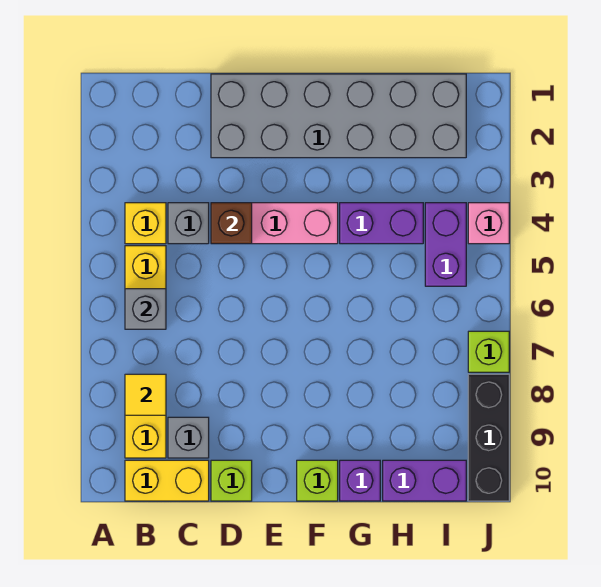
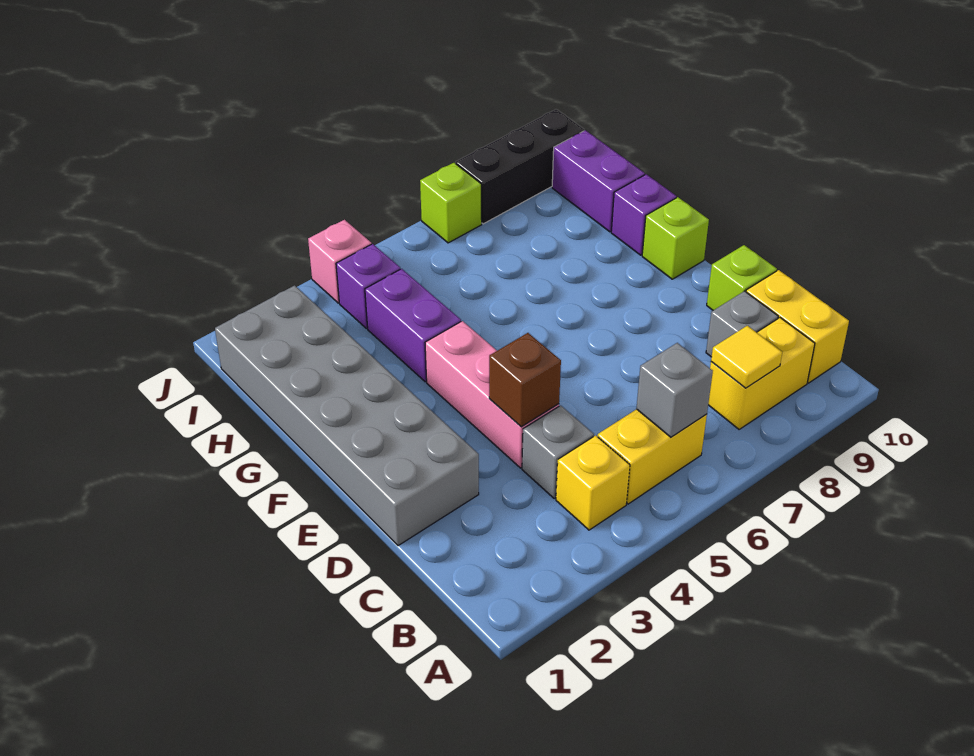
purple brick I4:I5 level 1 -> purple brick I4 level 1

